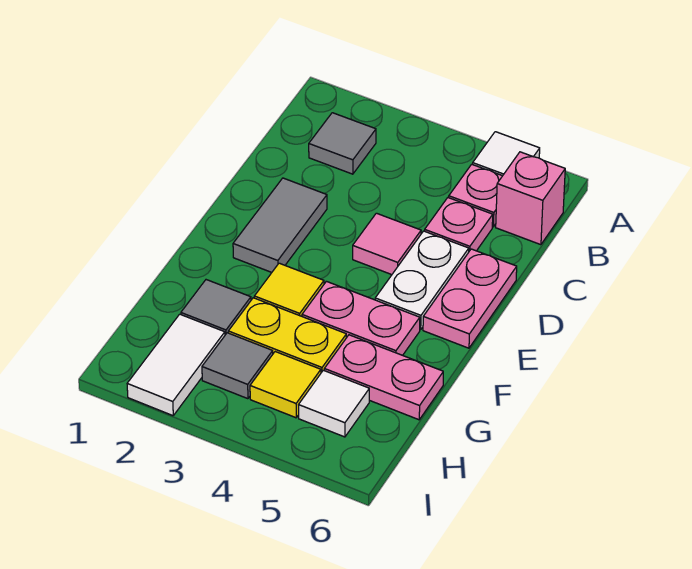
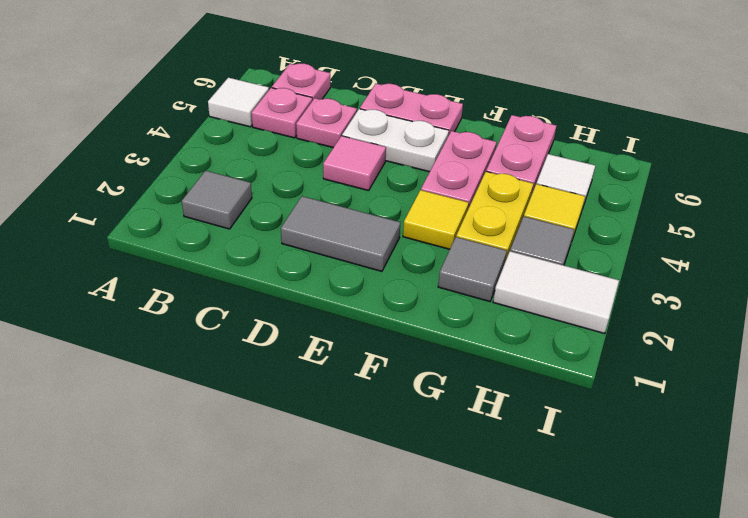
pink brick B6 level 1 -> pink plate B6 level 1

